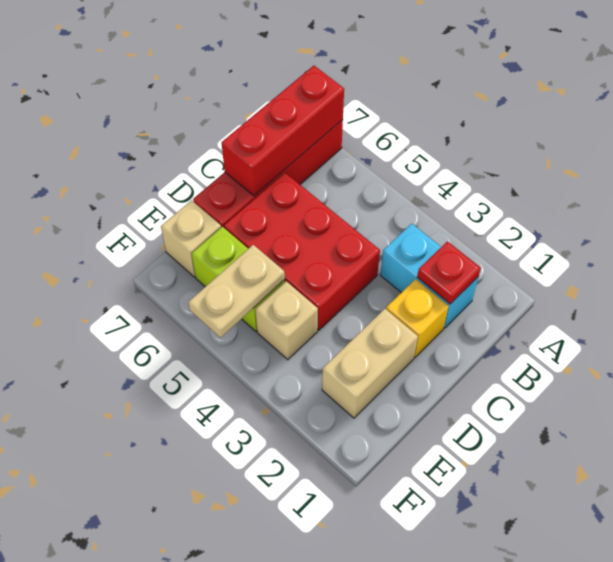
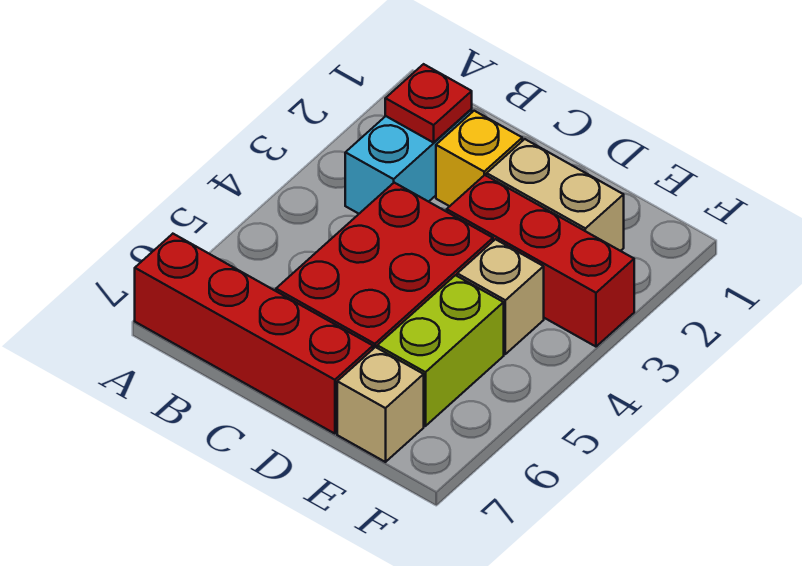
red brick A7:C7 level 2 -> red brick D3:F3 level 1
tan plate E5:F5 level 2 -> none

